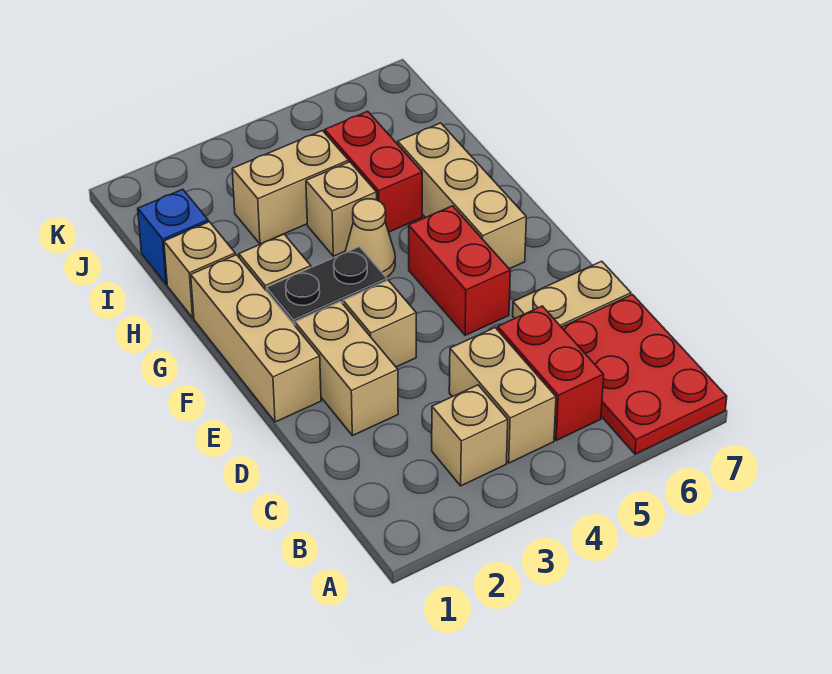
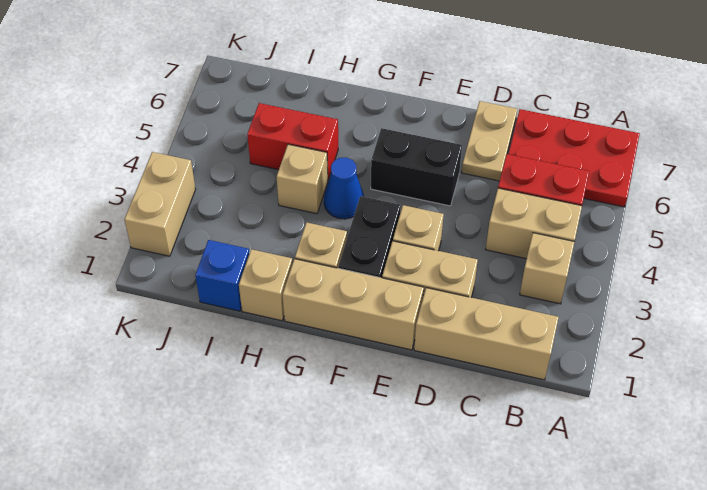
red brick E5:F5 level 1 -> black brick E5:F5 level 1
tan brick F6:H6 level 1 -> tan brick B1:D1 level 1
tan cone G4 level 1 -> blue cone G4 level 1
tan brick I3:I4 level 1 -> tan brick K2:K3 level 1

